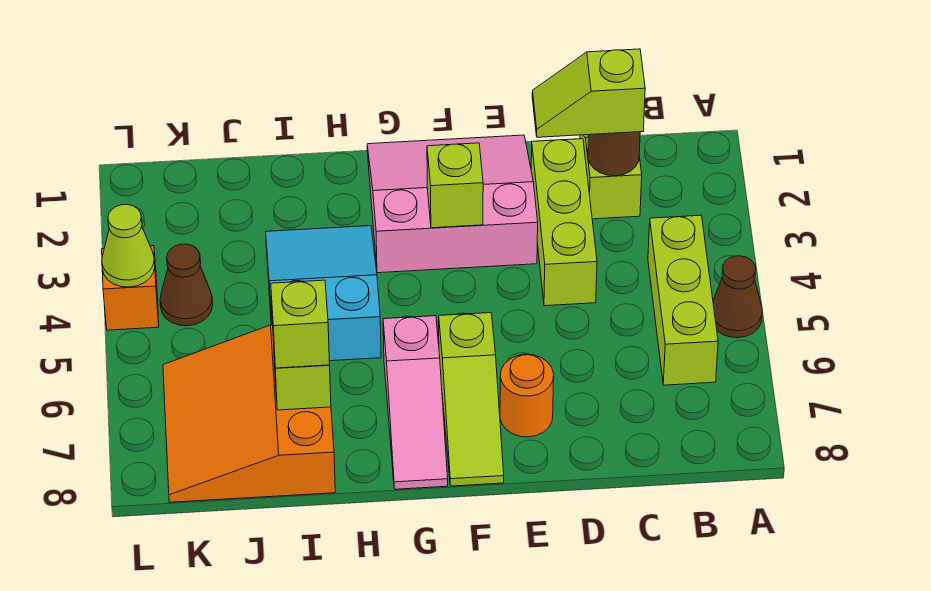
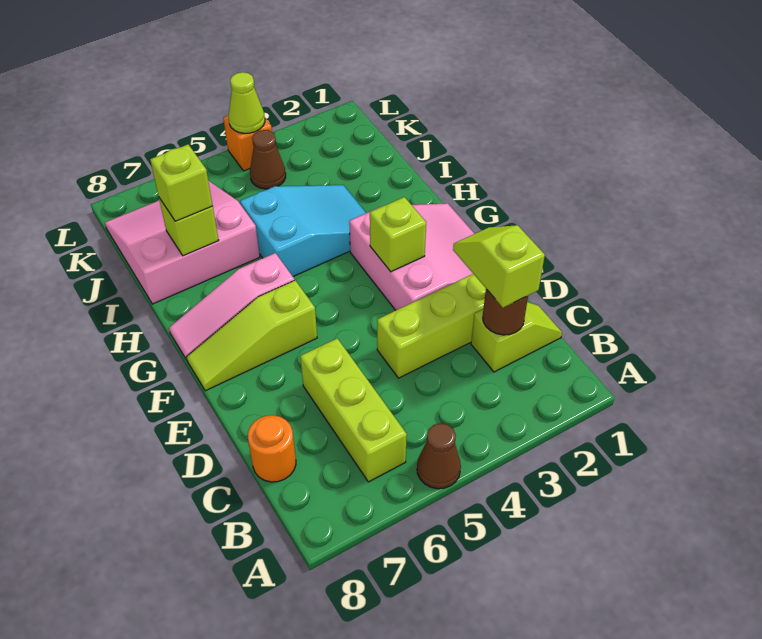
lime brick B4:B6 level 1 -> lime brick B6:D6 level 1
orange round brick E7 level 1 -> orange round brick C8 level 1
orange slope I6:K8 level 1 top I -> pink slope I6:K8 level 1 top I

